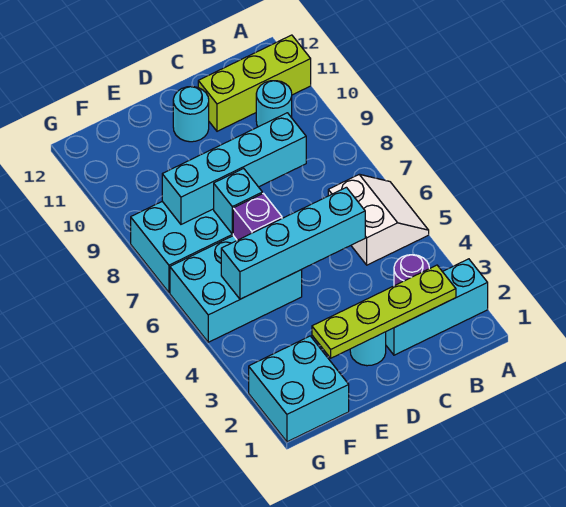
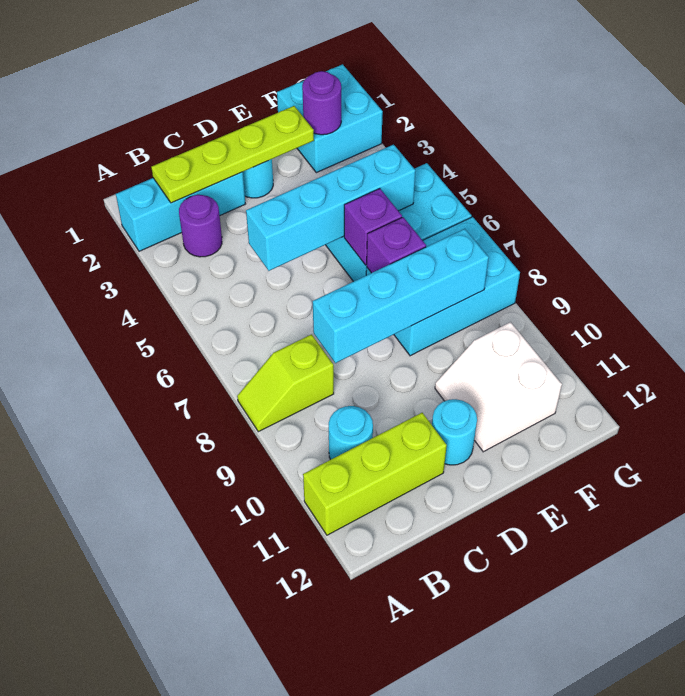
white slope A5:B6 level 1 top B -> white slope E10:F11 level 1 top F
none -> lime slope A8:B8 level 1 top B
cyan brick E7 level 2 -> purple brick E7 level 2
none -> purple round brick F2 level 2

